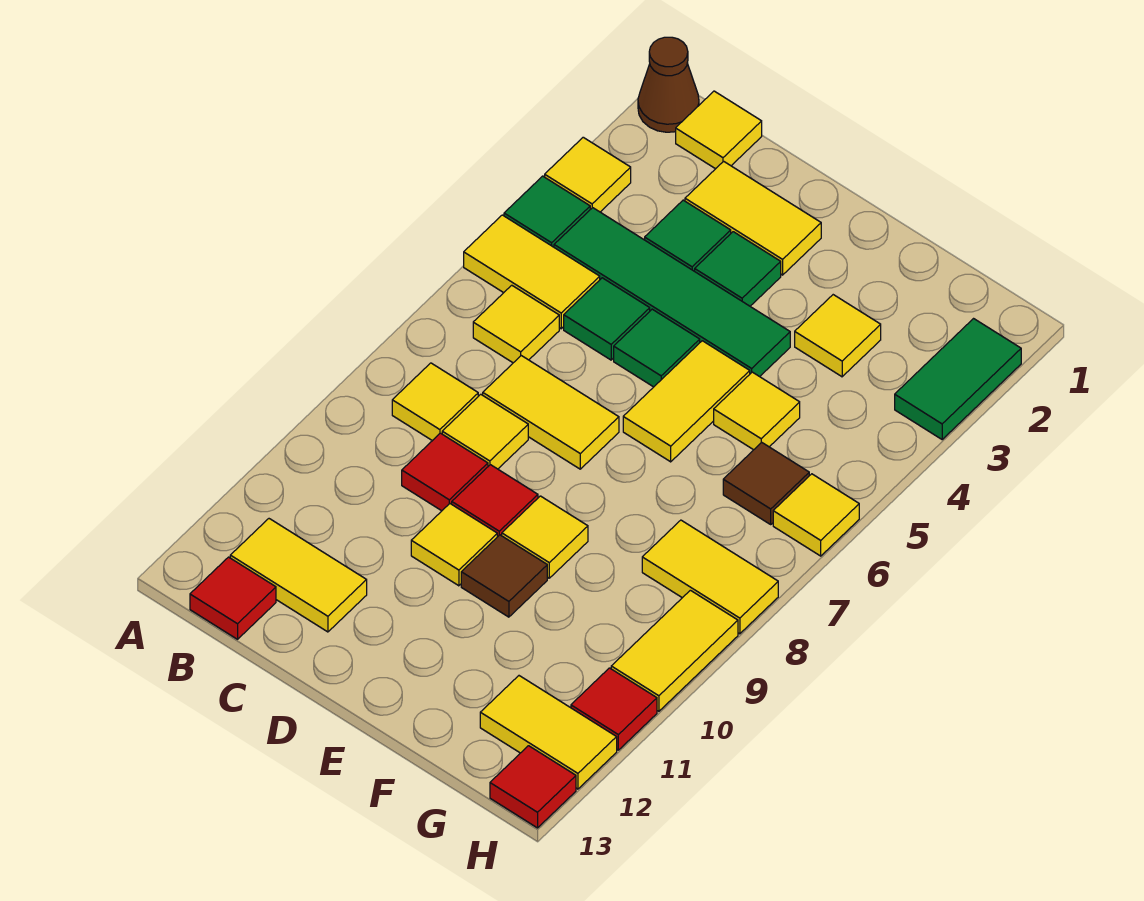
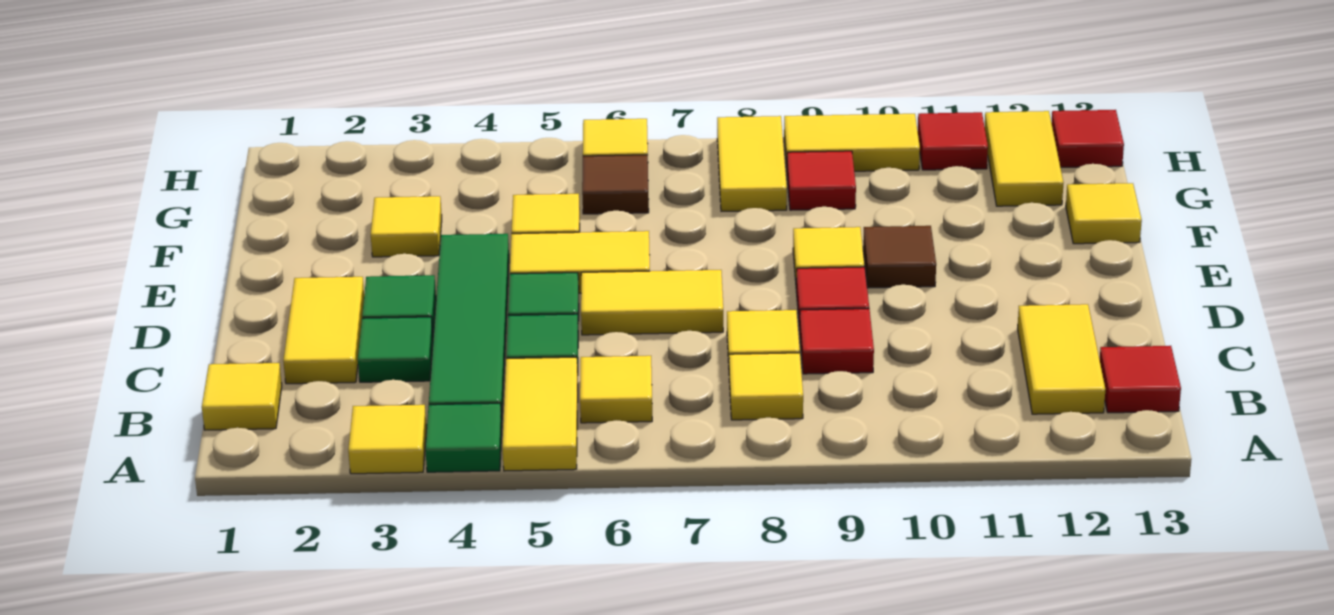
brown cone A1 level 1 -> none
yellow tile C7:D7 level 1 -> yellow tile D6:D7 level 1
yellow tile D10 level 1 -> yellow tile F13 level 1
none -> red tile G9 level 1
green tile H2:H3 level 1 -> none

